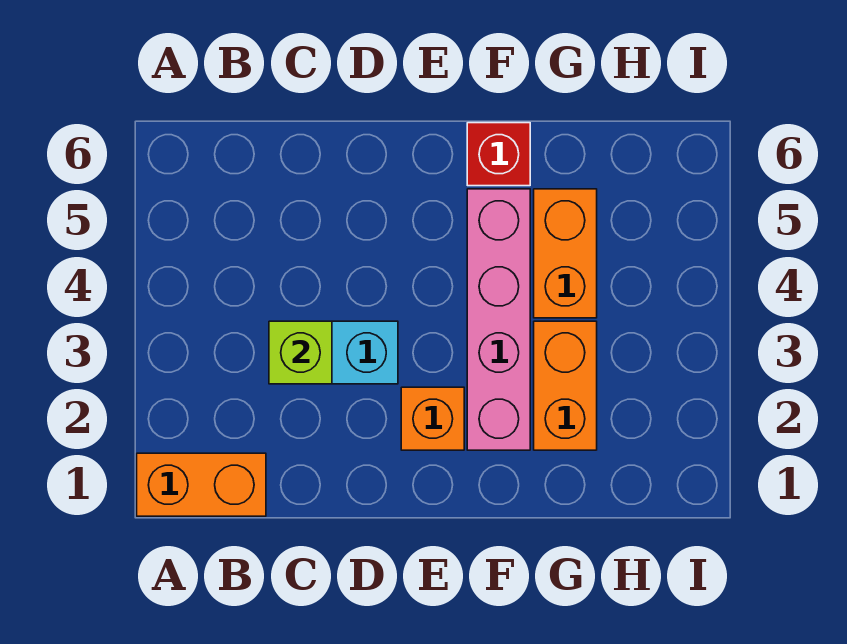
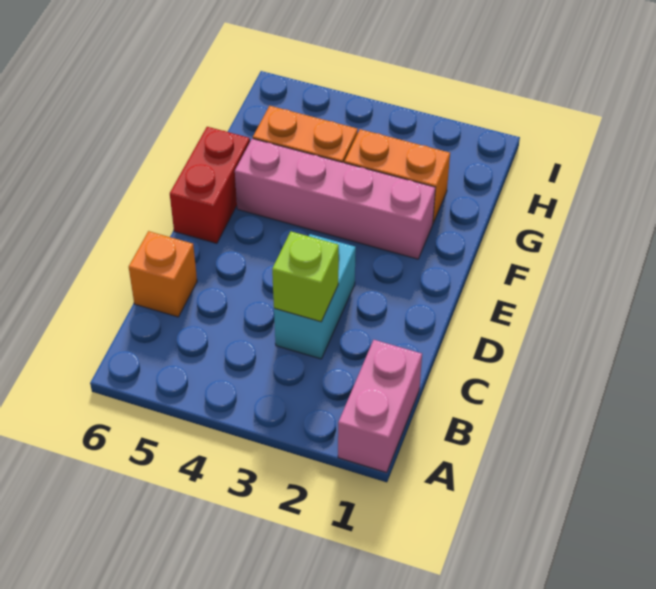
orange brick A1:B1 level 1 -> pink brick A1:B1 level 1
orange brick E2 level 1 -> orange brick C6 level 1
red brick F6 level 1 -> red brick E6:F6 level 1

